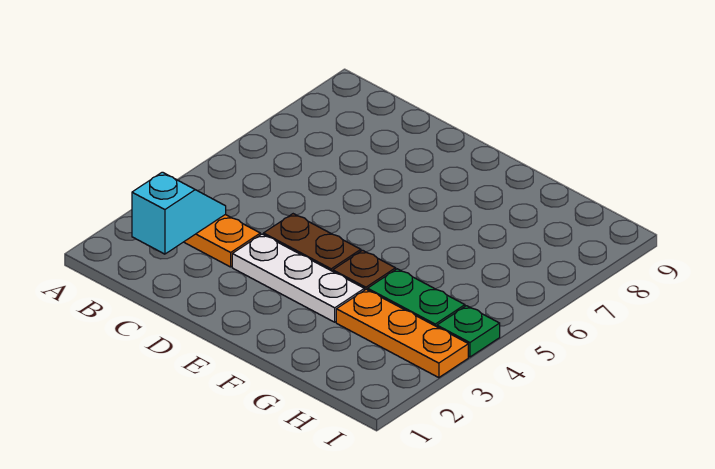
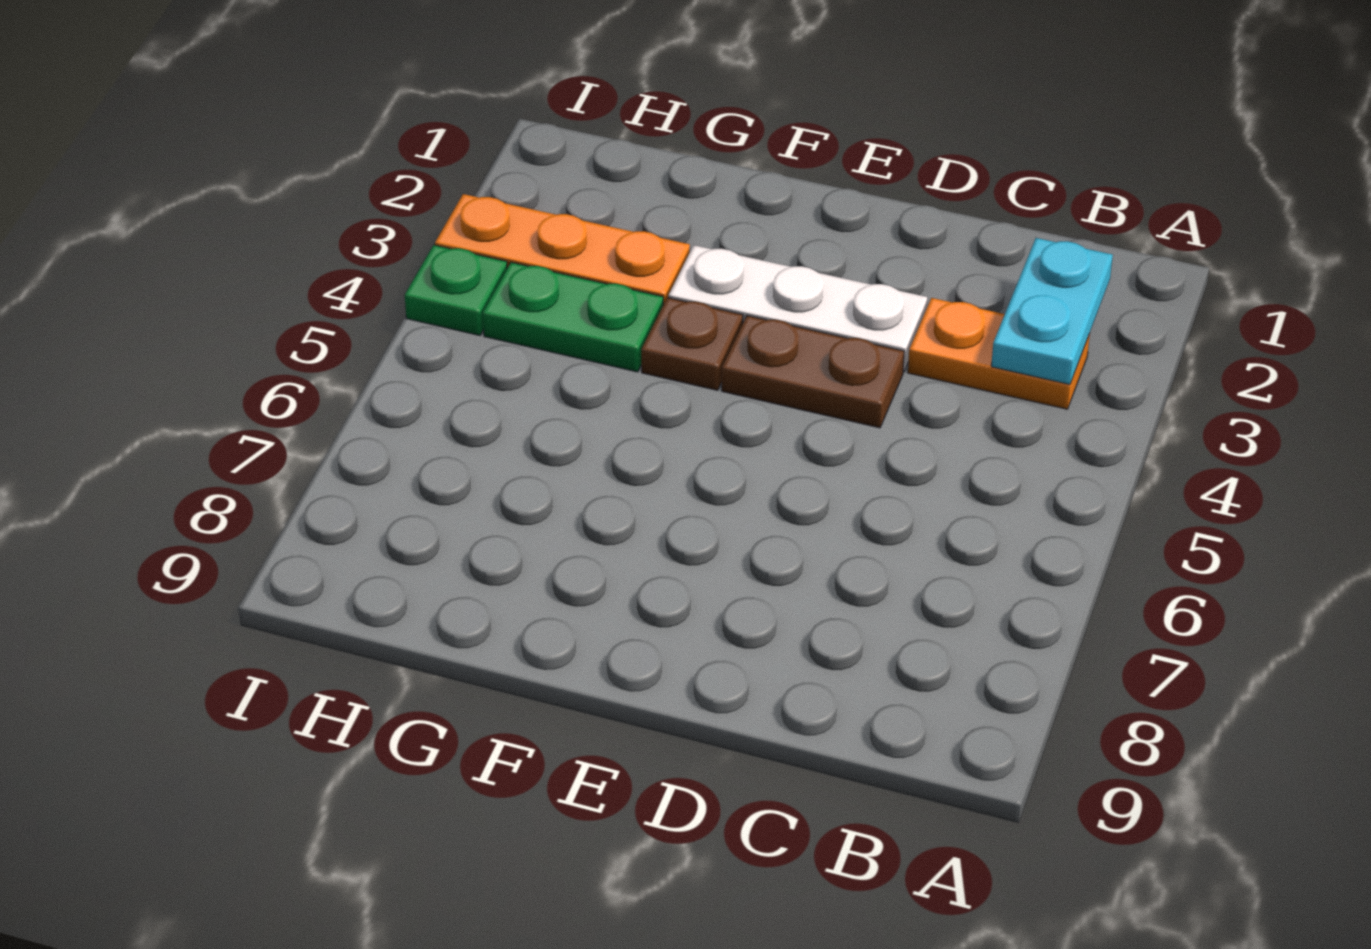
cyan slope B2:B3 level 2 top 2 -> cyan plate B2:B3 level 2

